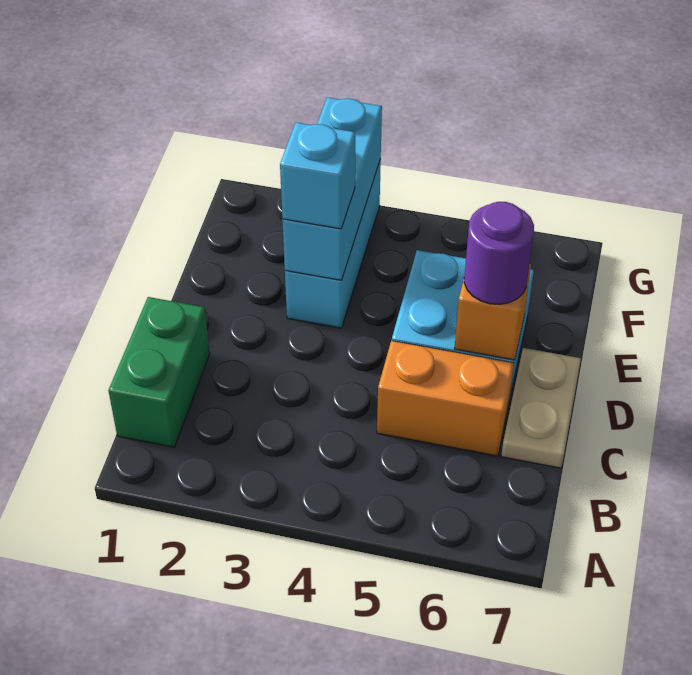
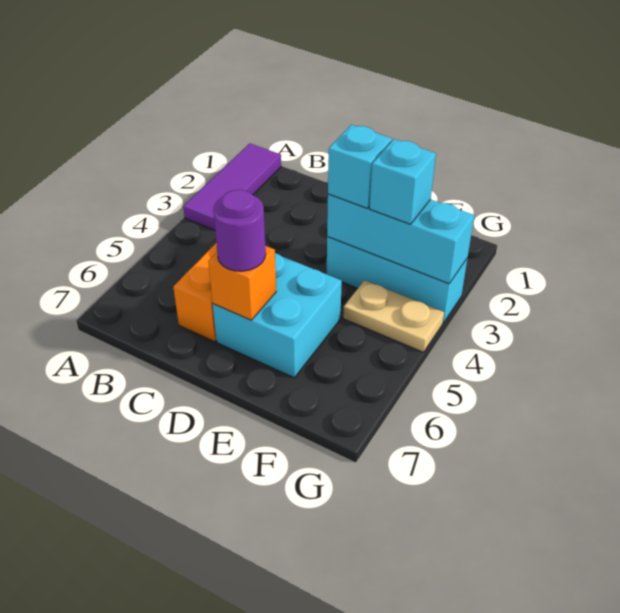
none -> purple tile A1:A3 level 1
green brick B1:C1 level 1 -> none
tan plate C7:D7 level 1 -> tan plate F4:G4 level 1
none -> cyan brick F3 level 3

